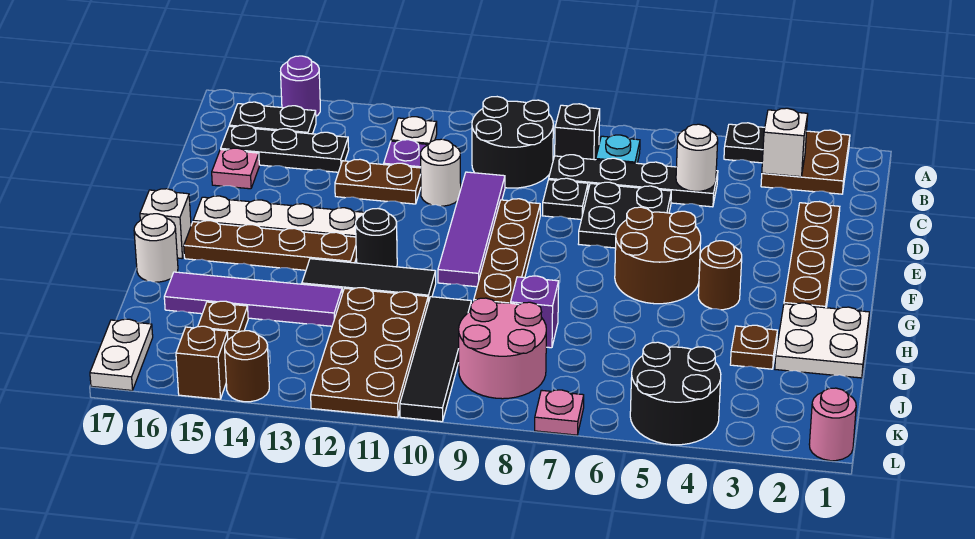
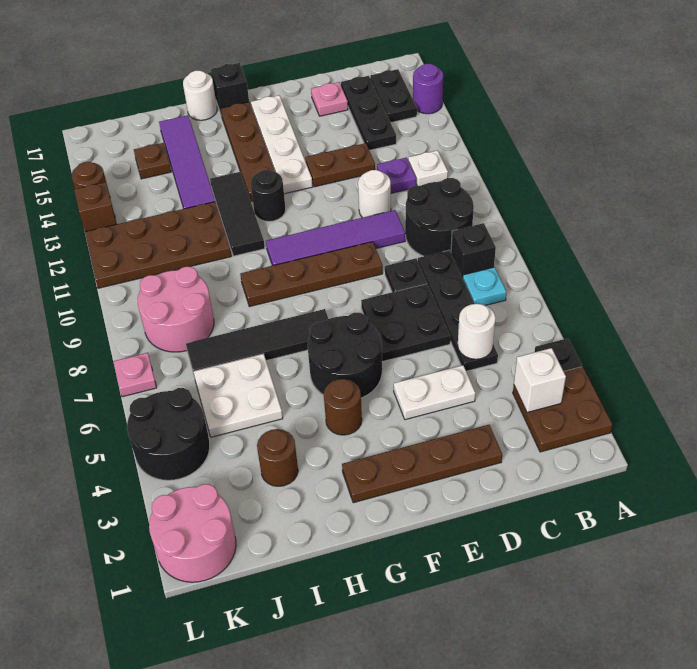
brown plate D12:D13 level 1 -> brown plate D13:E13 level 1
brown round brick F5:G6 level 1 -> black round brick F5:G6 level 1
white brick G17 level 1 -> black brick G17 level 1
white plate H1:I2 level 1 -> white plate I5:J6 level 1
brown plate I3 level 1 -> brown round brick I3 level 1
purple brick I8 level 1 -> none
black tile I10:L10 level 1 -> black tile G7:J7 level 1
white plate K17:L17 level 1 -> white plate D4:E4 level 1
pink round brick L1 level 1 -> pink round brick K1:L2 level 1
brown brick L15 level 1 -> brown brick L13 level 1

